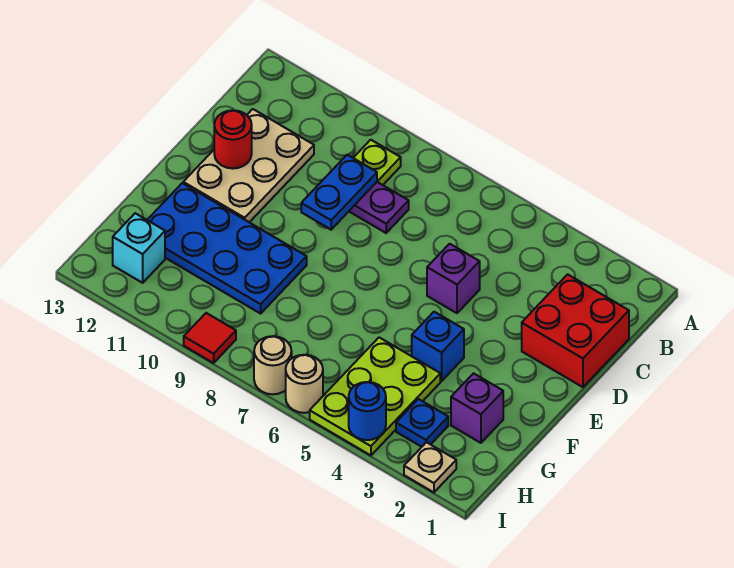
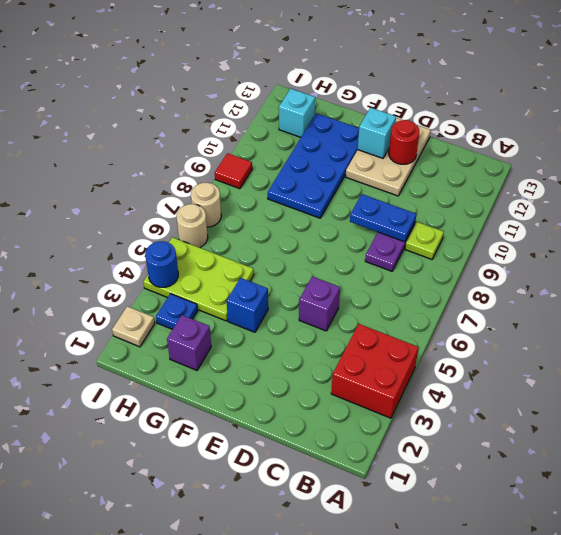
red brick C1:D2 level 1 -> red brick A3:B4 level 1
tan plate C11:E12 level 1 -> tan plate D11:E13 level 1
none -> cyan brick E12 level 2

